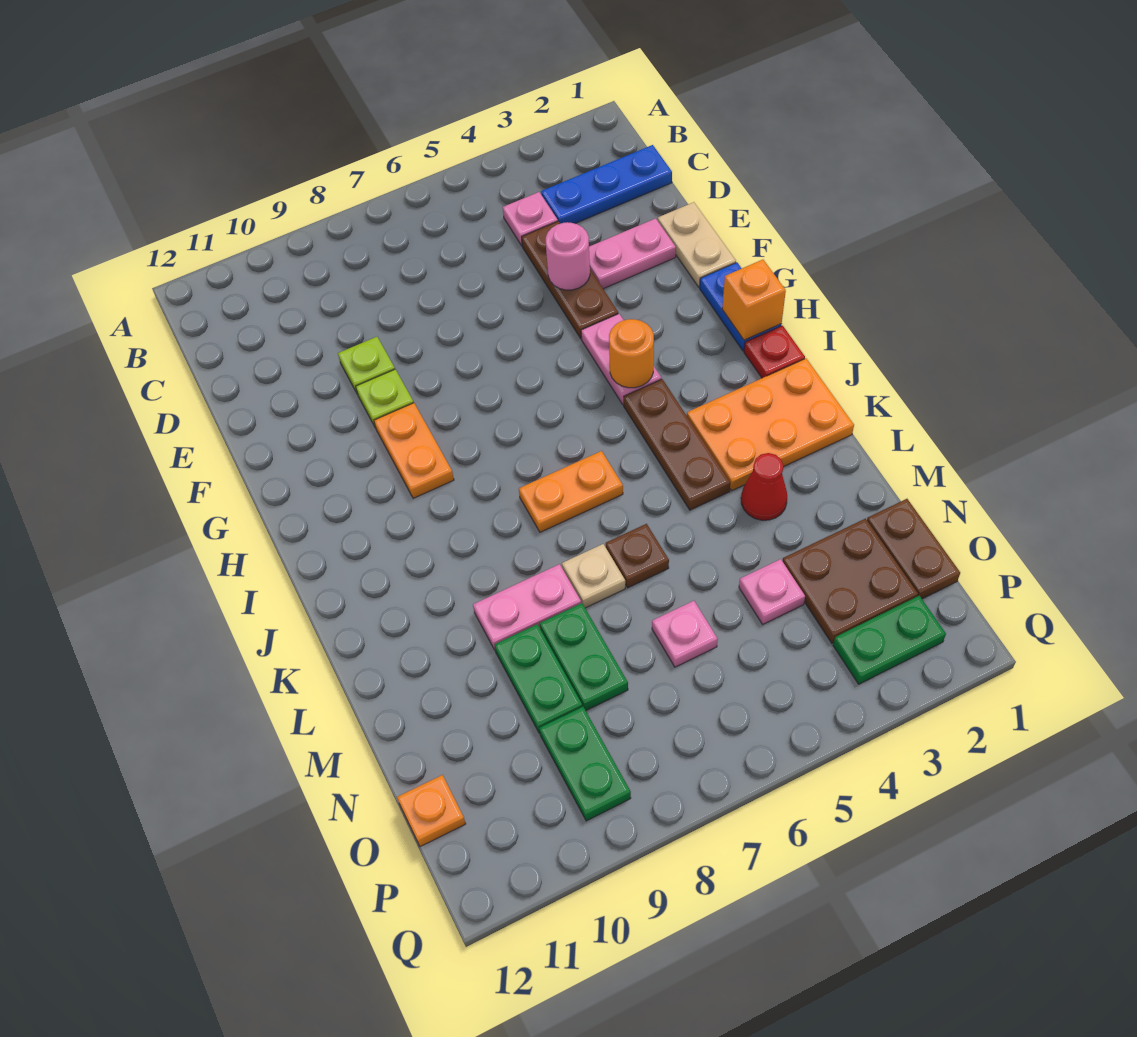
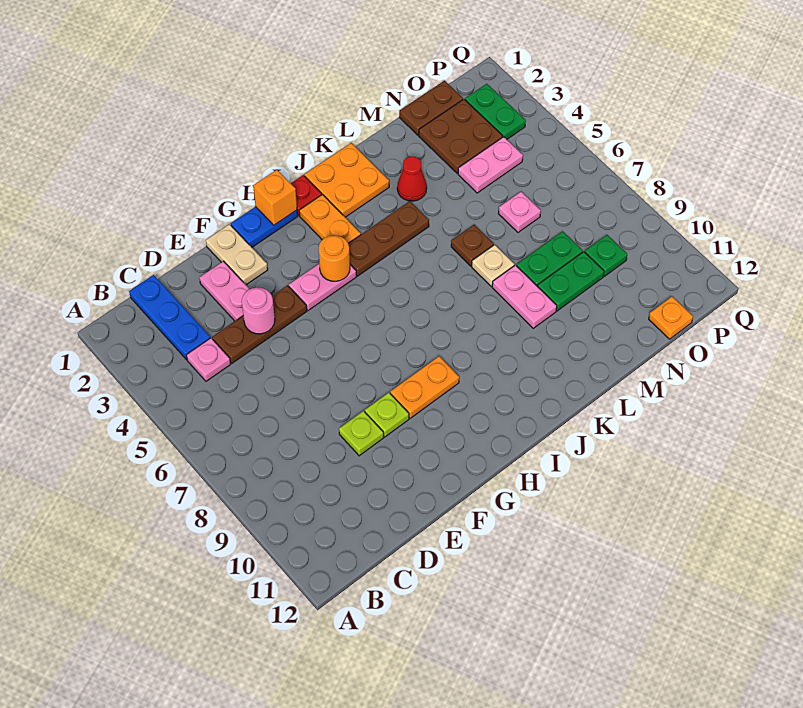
tan plate E1:F1 level 1 -> tan plate F1:F2 level 1
orange plate J1:K3 level 1 -> orange plate J1:K2 level 1
orange plate J6:J7 level 1 -> orange plate I2:I3 level 1
pink plate N4 level 1 -> pink plate N4:O4 level 1
green plate O9:P9 level 1 -> green plate O9 level 1

